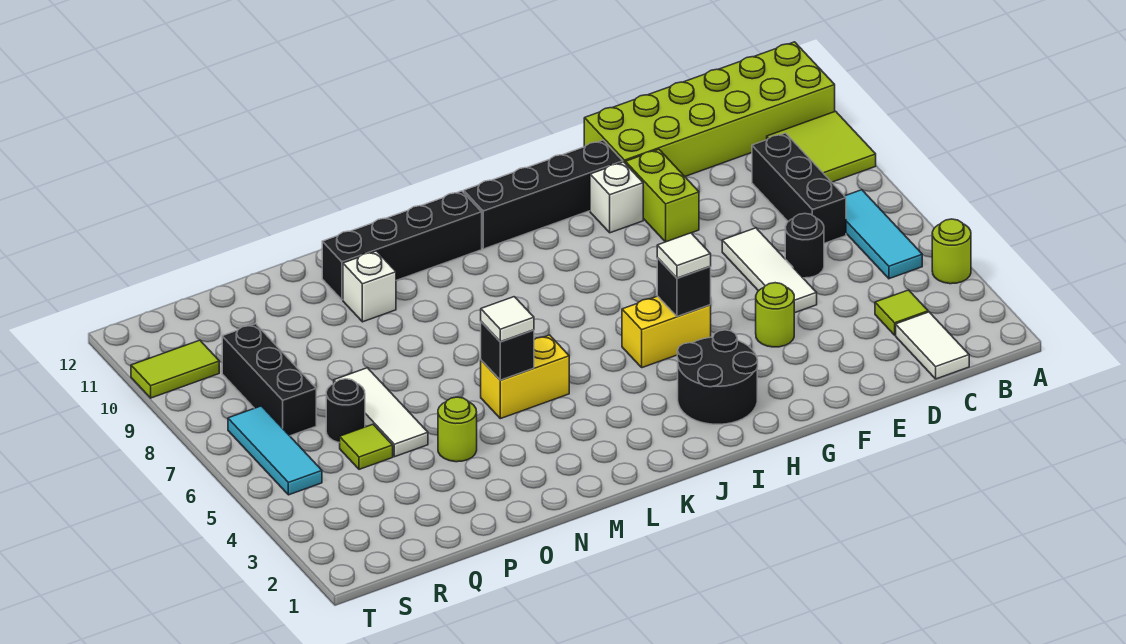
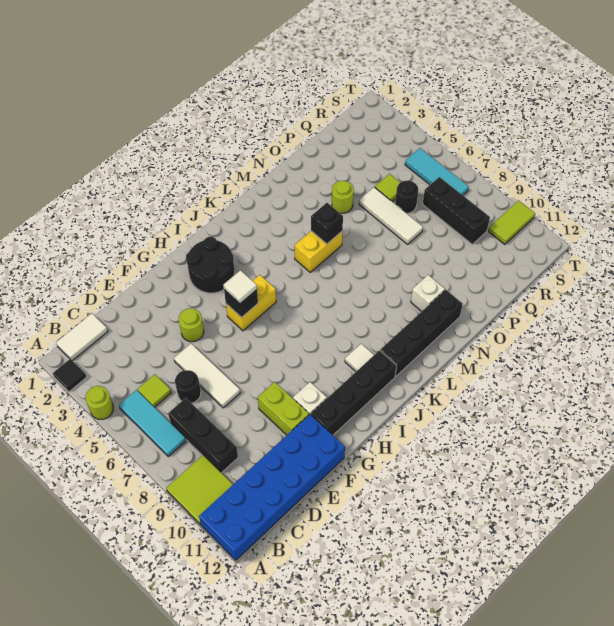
none -> black tile A2 level 1
lime brick A11:F12 level 1 -> blue brick A11:F12 level 1
white tile C1:C2 level 1 -> white tile B1:C1 level 1
lime tile C3 level 1 -> lime tile C5 level 1
white tile M5 level 3 -> white tile J10 level 1

